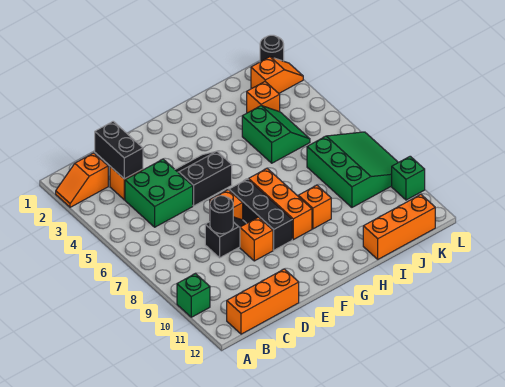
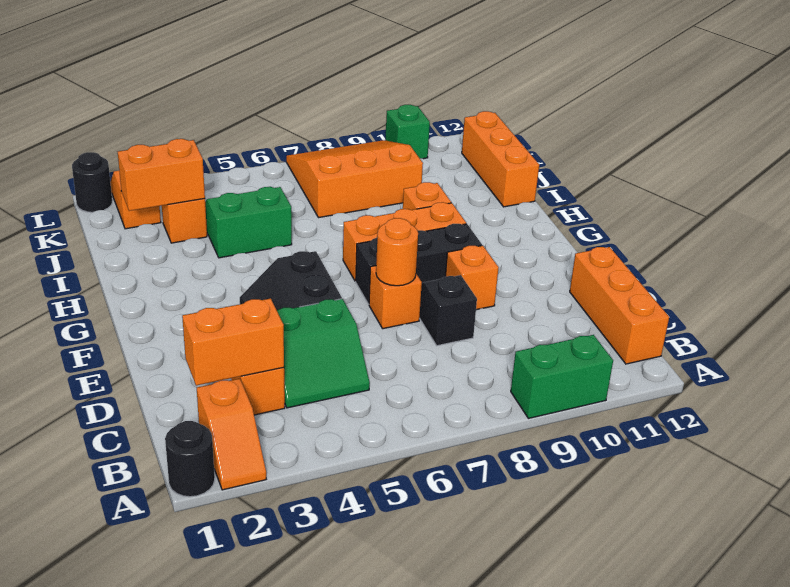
green brick A10 level 1 -> green brick A9:A10 level 1
black brick C2:C3 level 2 -> orange brick C2:C3 level 2
green brick C4:D5 level 1 -> green slope C4:D5 level 1 top D
black round brick D8 level 2 -> black round brick A1 level 1
none -> orange round brick E7 level 2
none -> orange brick J2:J3 level 2
green slope J7:L9 level 1 top J -> orange slope J7:L9 level 1 top J

